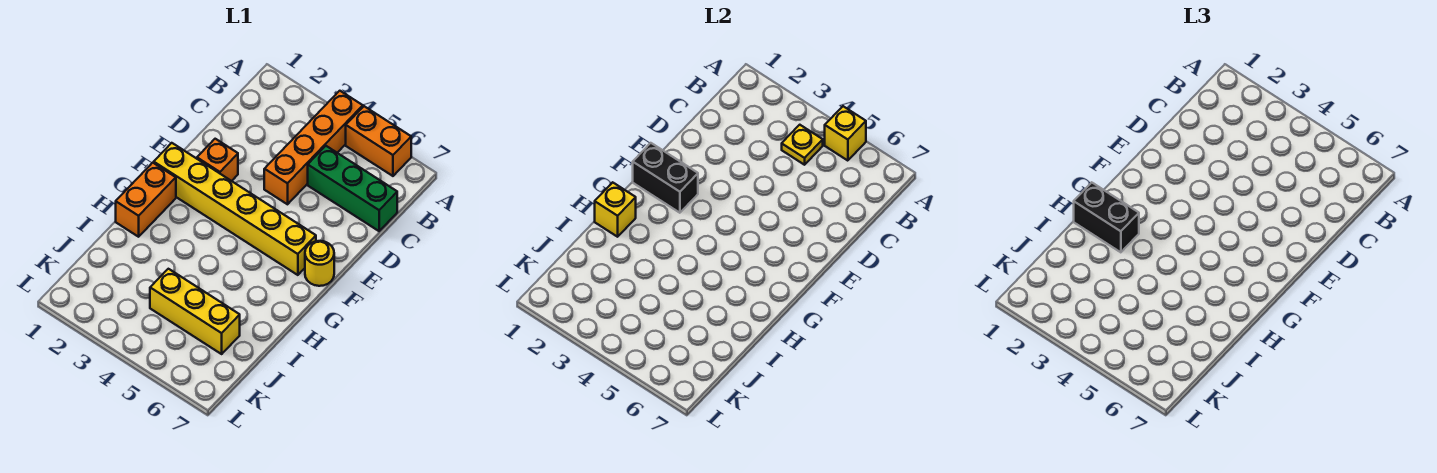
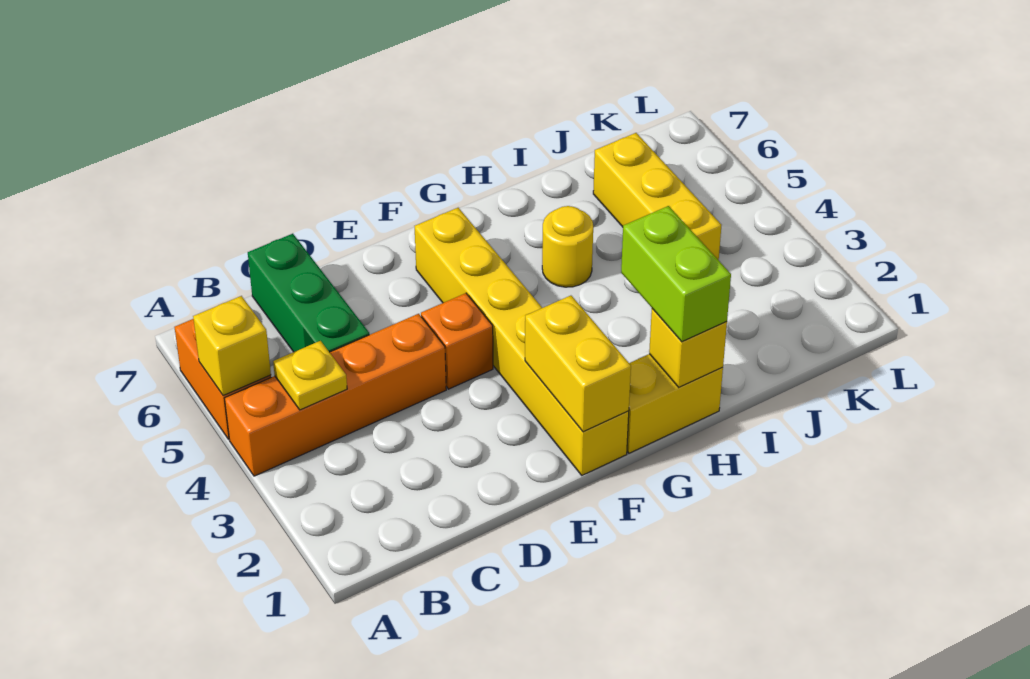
orange brick E2 level 1 -> orange brick E4 level 1
black brick F1:F2 level 2 -> yellow brick F1:F2 level 2
yellow round brick F7 level 1 -> yellow round brick H5 level 1
orange brick G1:H1 level 1 -> yellow brick G1:H1 level 1
black brick H1:H2 level 3 -> lime brick H1:H2 level 3

